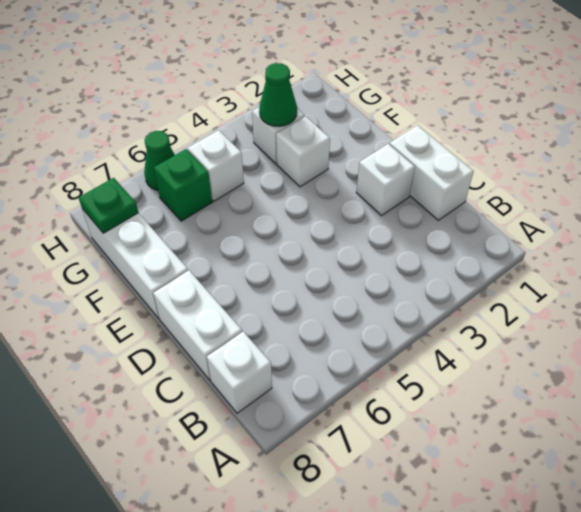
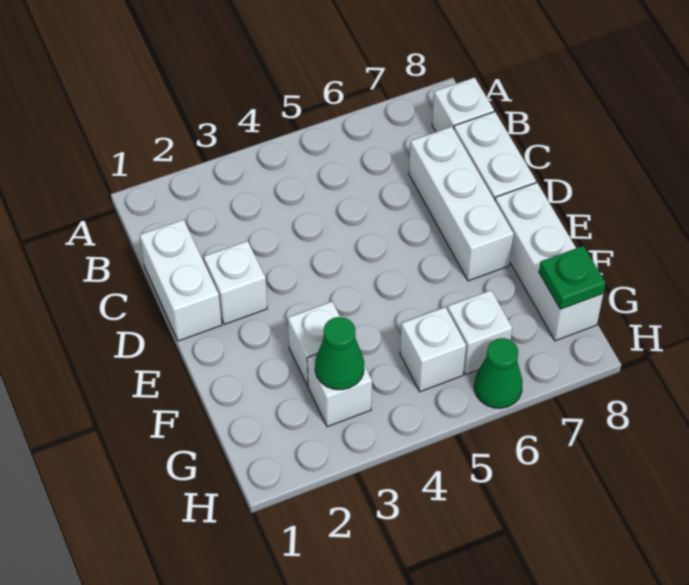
none -> white brick C7:E7 level 1
green brick G6 level 1 -> white brick G6 level 1

